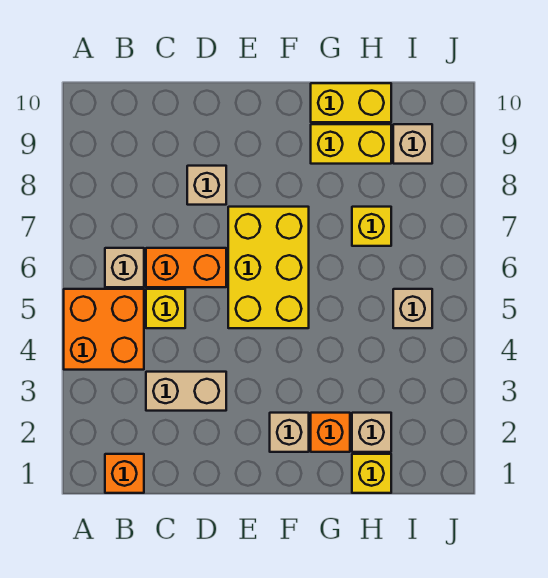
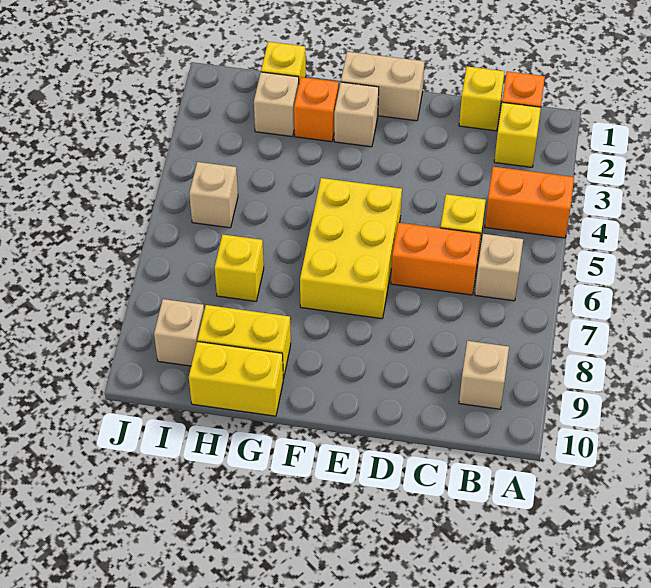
orange brick A4:B5 level 1 -> orange brick A4:B4 level 1
none -> yellow brick B2 level 1
none -> yellow brick C1 level 1
tan brick C3:D3 level 1 -> tan brick E1:F1 level 1
tan brick D8 level 1 -> tan brick B9 level 1

